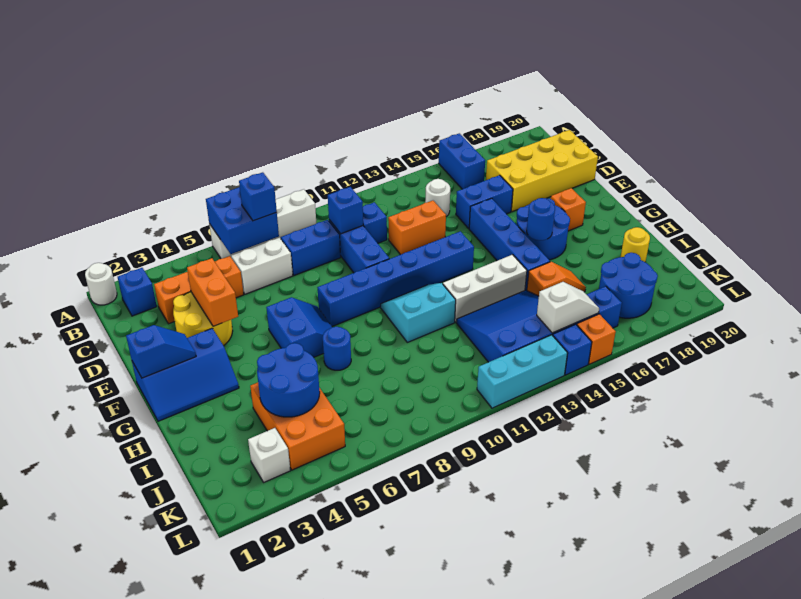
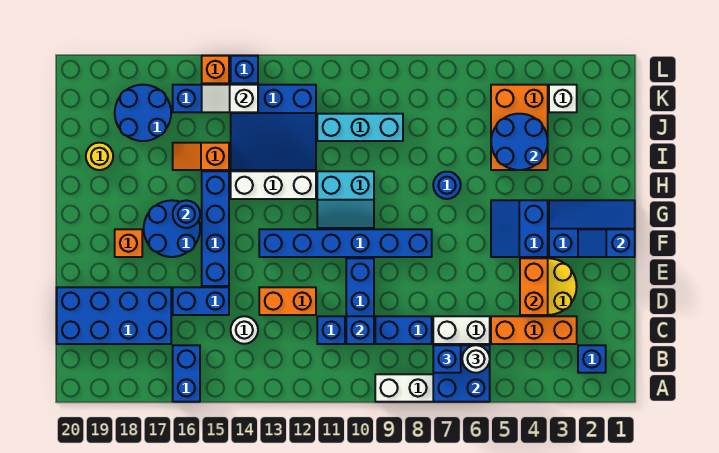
white round brick A1 level 1 -> white round brick B6 level 3
yellow brick C17:D20 level 1 -> blue brick C17:D20 level 1
blue slope F6:G7 level 1 top 6 -> blue slope F4:G5 level 1 top 4
cyan brick L11:L13 level 1 -> cyan brick J9:J11 level 1

